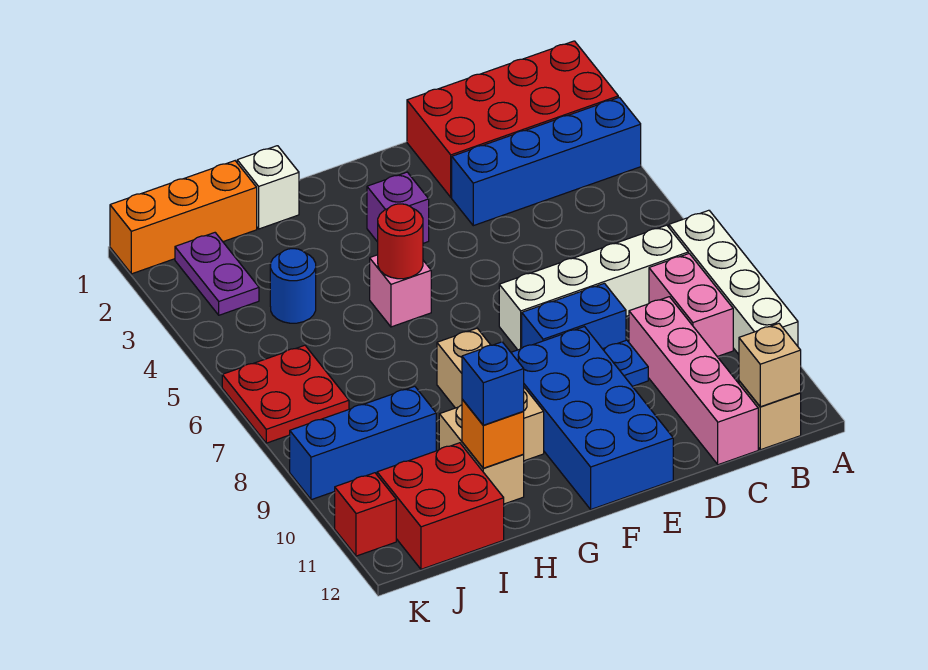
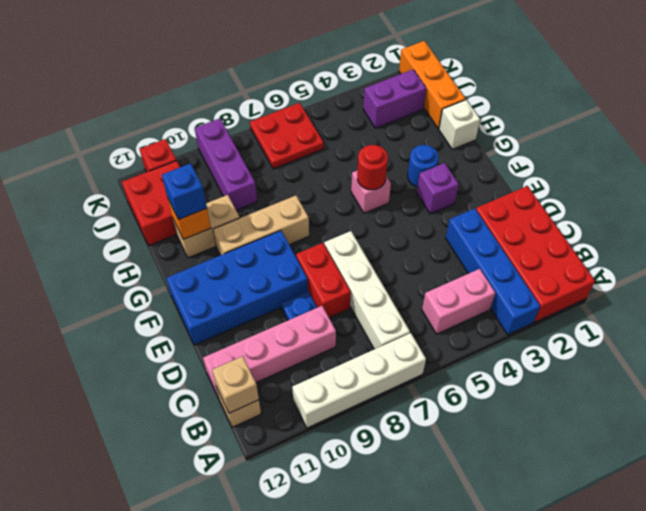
pink brick B8:B9 level 1 -> pink brick B4:B5 level 1
blue brick D8:E8 level 1 -> red brick D8:E8 level 1
blue round brick I4 level 1 -> blue round brick G3 level 1
blue brick I9:K9 level 1 -> purple brick I9:K9 level 1
purple plate J2:J3 level 1 -> purple brick J2:J3 level 1

